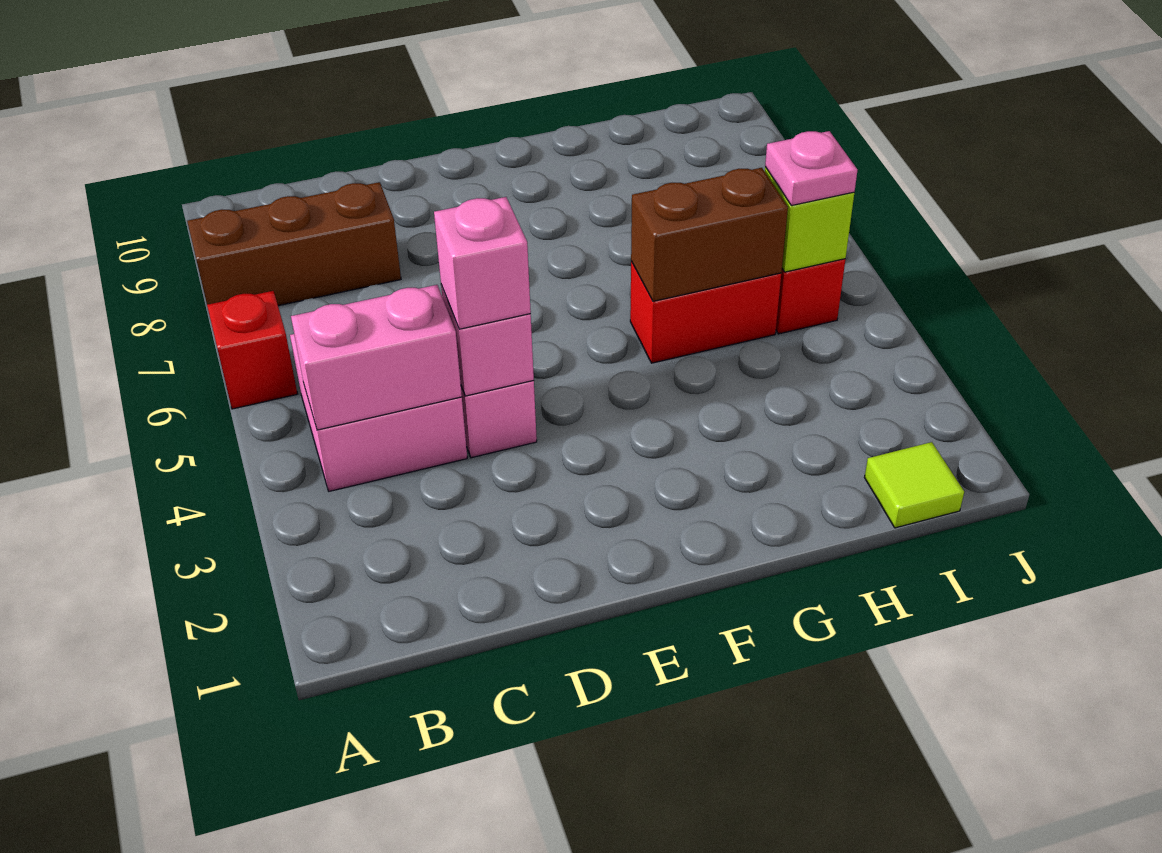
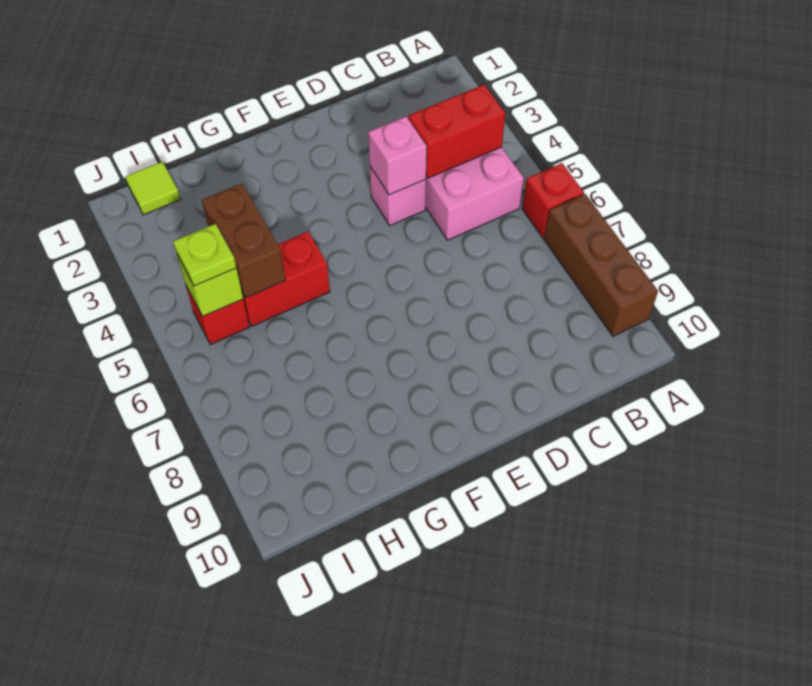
brown brick A8:C8 level 1 -> brown brick A7:A9 level 1
pink brick B4:C4 level 2 -> red brick B4:C4 level 2
pink brick D4 level 3 -> none
brown brick G5:H5 level 2 -> brown brick H4:H5 level 2
pink plate I5 level 3 -> lime plate I5 level 3

